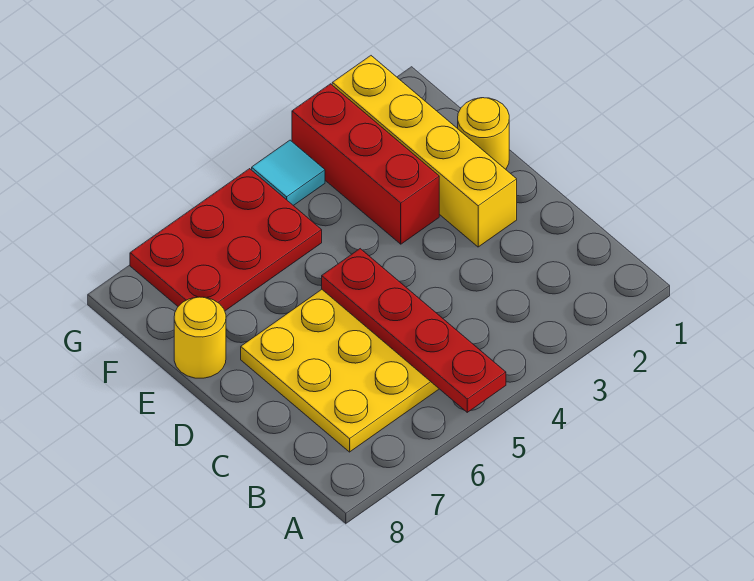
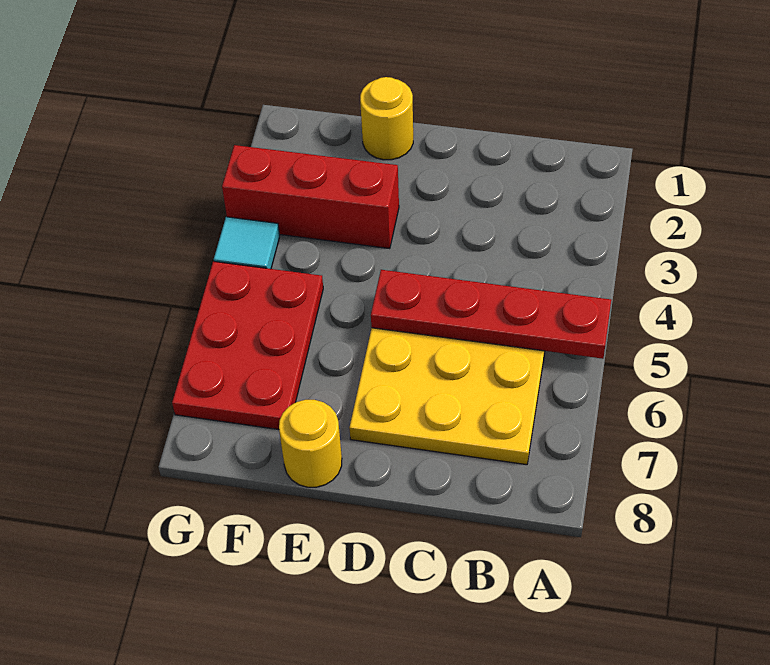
yellow brick D2:G2 level 1 -> none

